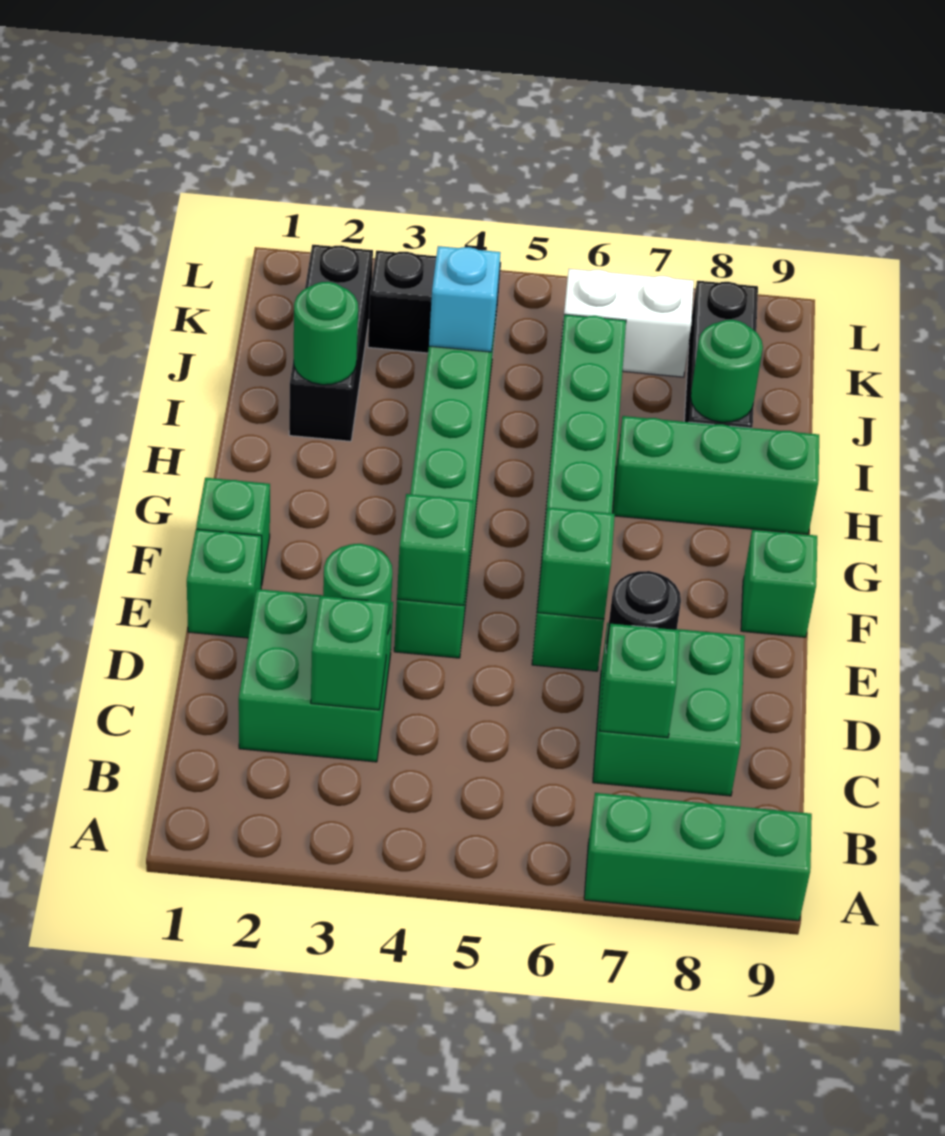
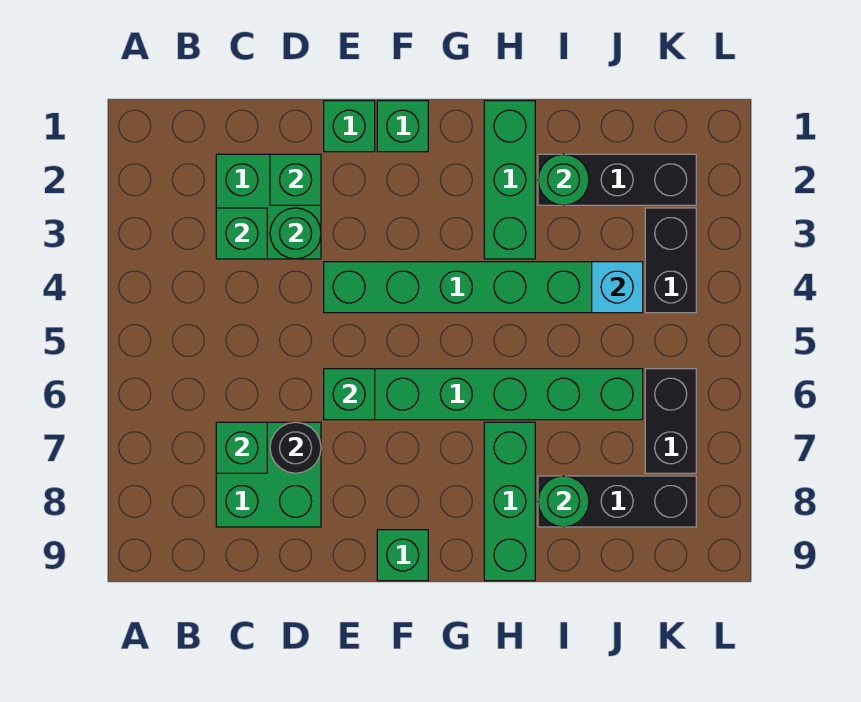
green brick A7:A9 level 1 -> green brick H1:H3 level 1
green brick E4 level 2 -> green brick D2 level 2
white brick K6:K7 level 1 -> black brick K6:K7 level 1

